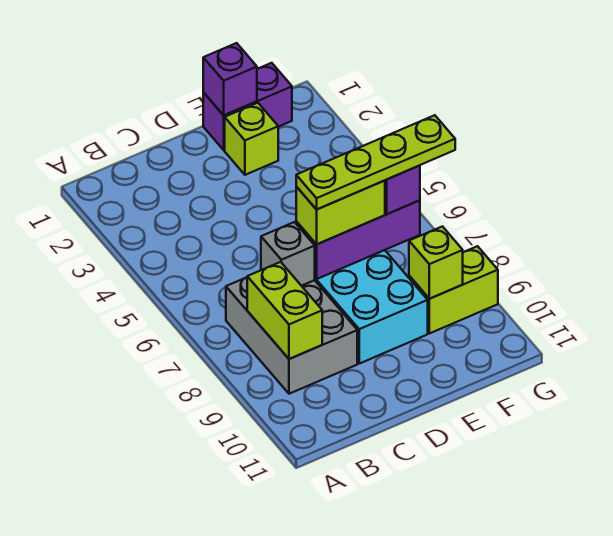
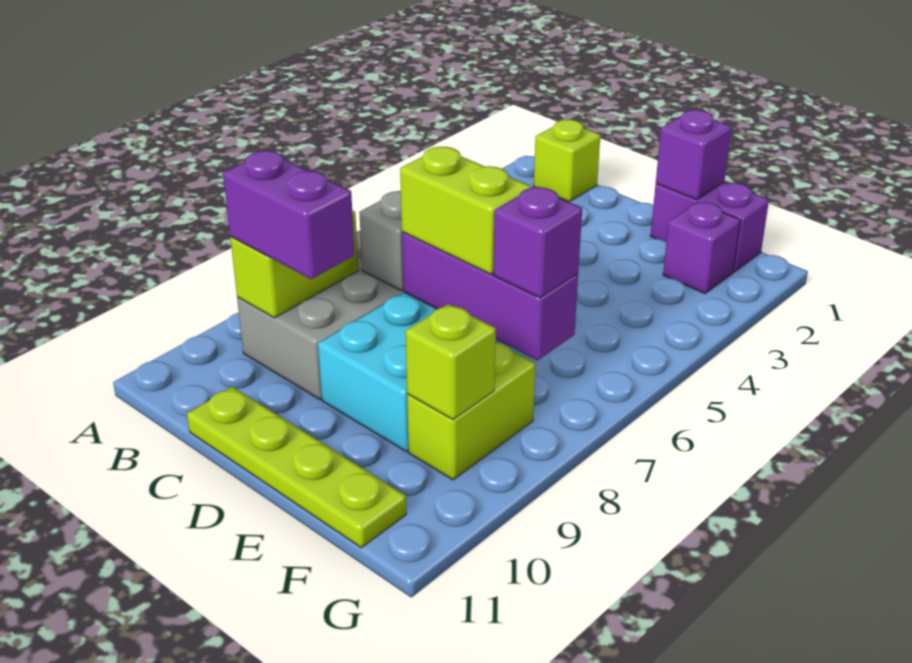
none -> purple brick B9:C9 level 3
lime plate D7:G7 level 4 -> lime plate C11:F11 level 1
lime brick E2 level 1 -> lime brick B1 level 1
none -> purple brick F2 level 1
lime brick F9:G9 level 1 -> lime brick F8:F9 level 1

